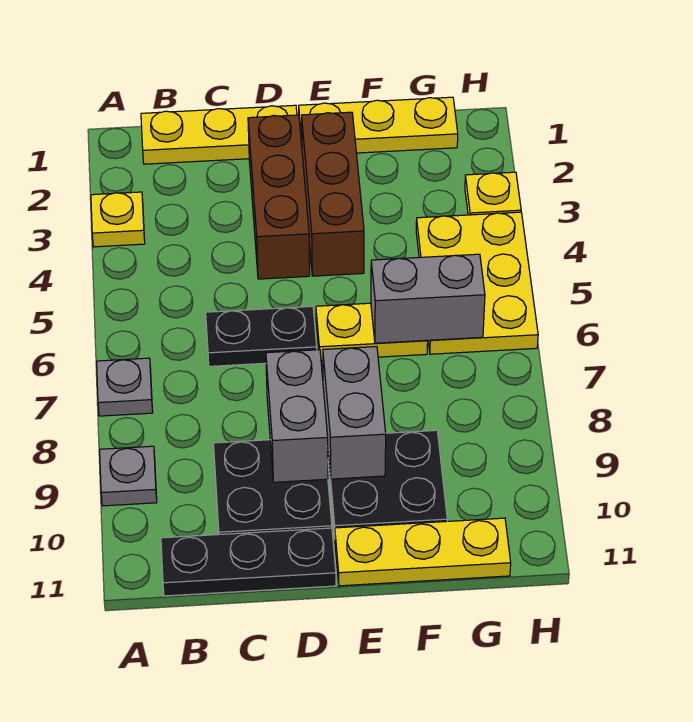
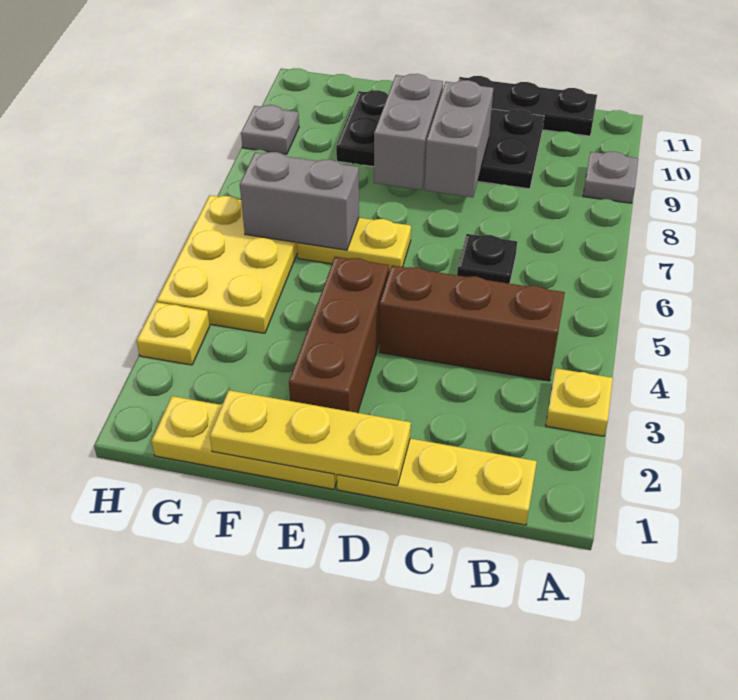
grey plate A7 level 1 -> grey plate H9 level 1
black plate C6:D6 level 1 -> black plate C6 level 1
brown brick D2:D4 level 1 -> brown brick B4:D4 level 1
yellow plate E11:G11 level 1 -> yellow plate D1:F1 level 2

